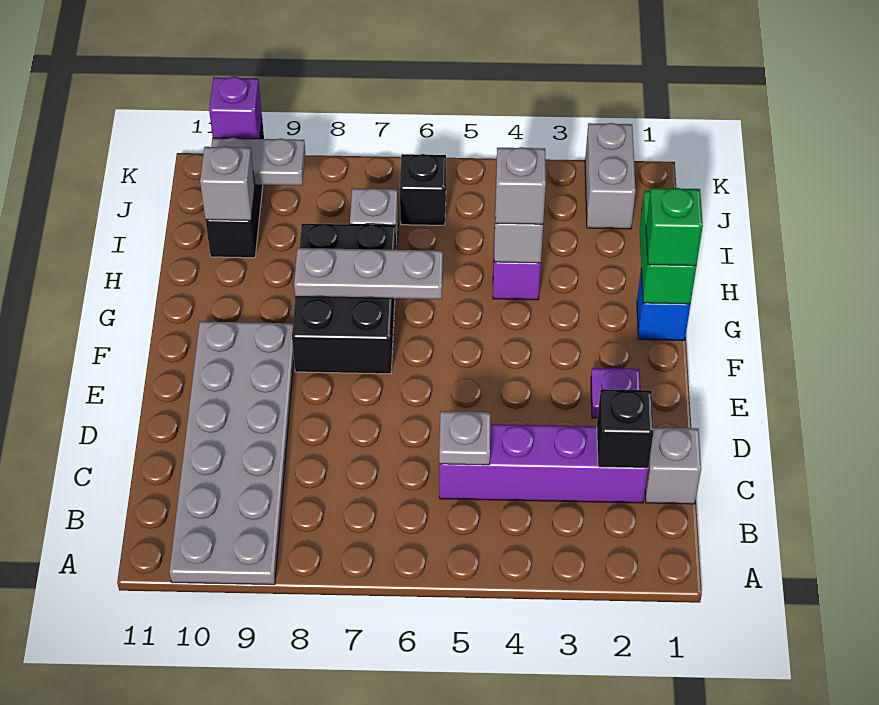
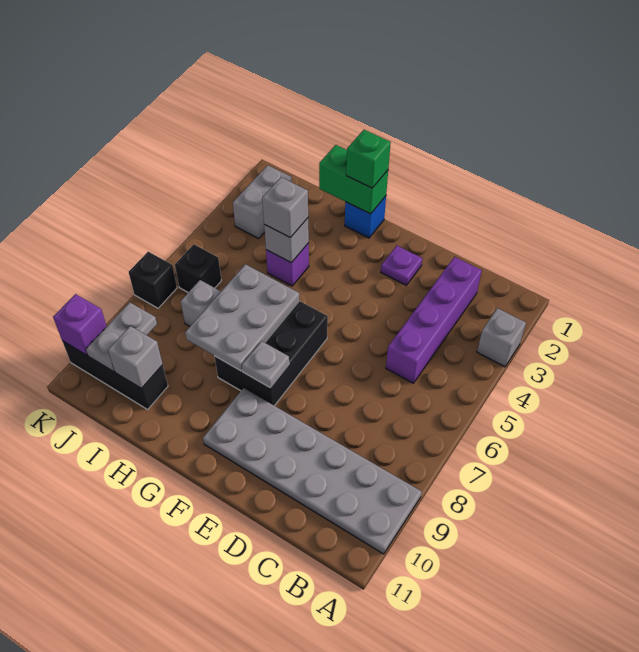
grey brick C1 level 1 -> grey brick A3 level 1
black brick C2 level 2 -> black brick K7 level 1
grey plate C5 level 2 -> grey plate F8 level 2
black brick F7:H8 level 1 -> black brick F6:G8 level 1
grey plate G6:G8 level 2 -> grey plate G6:H8 level 2
grey brick J2:K2 level 1 -> grey brick J2:J3 level 1

